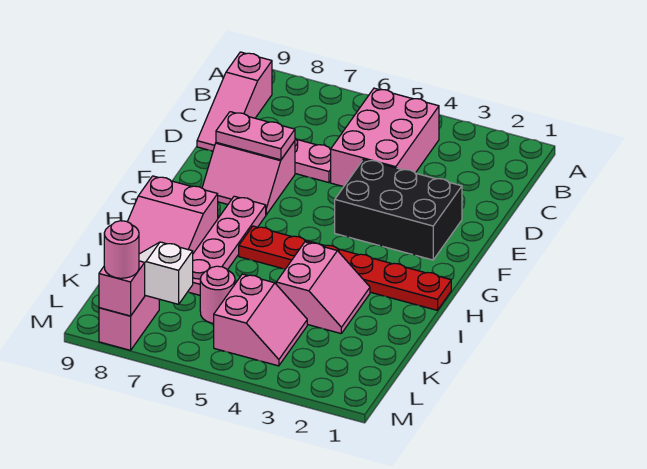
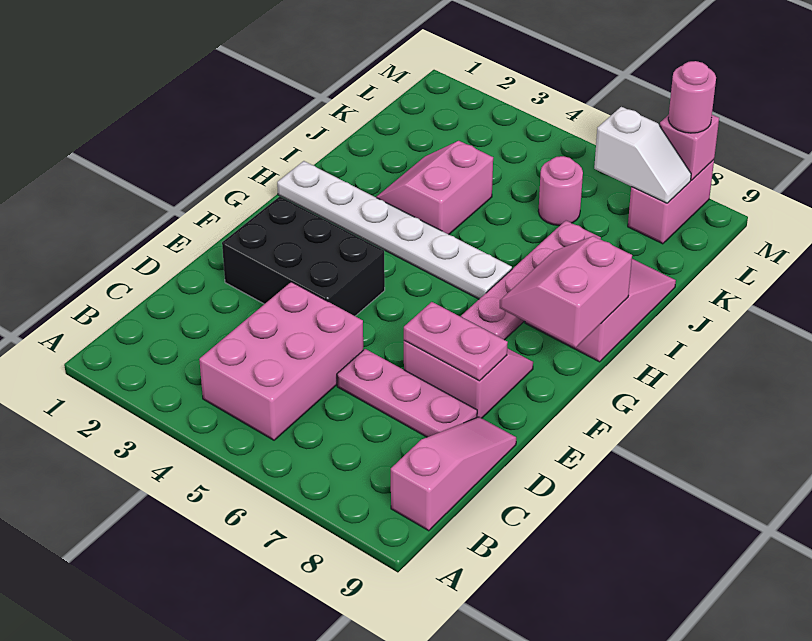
red plate H1:H6 level 1 -> white plate H1:H6 level 1
pink slope K4:L5 level 1 top 5 -> pink slope G8:H9 level 2 top 9

